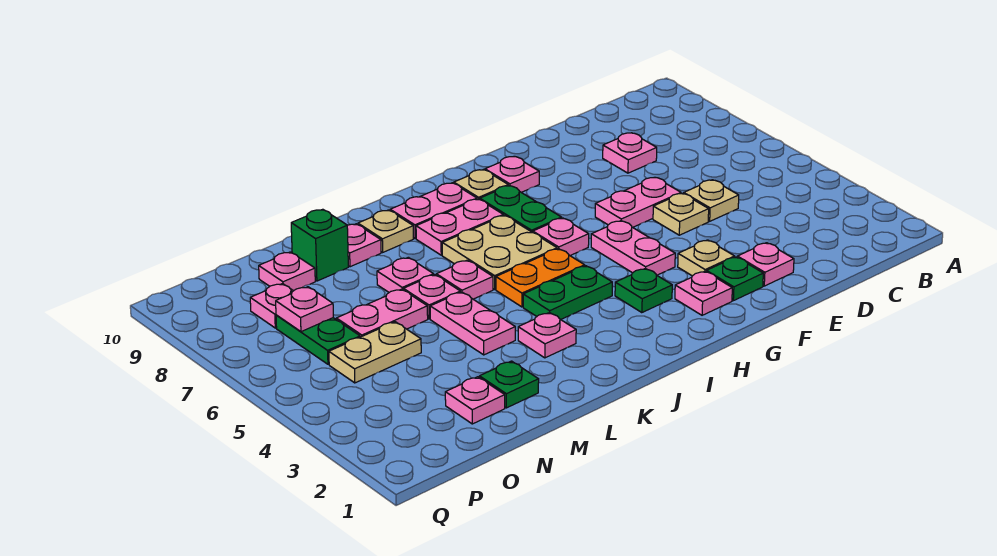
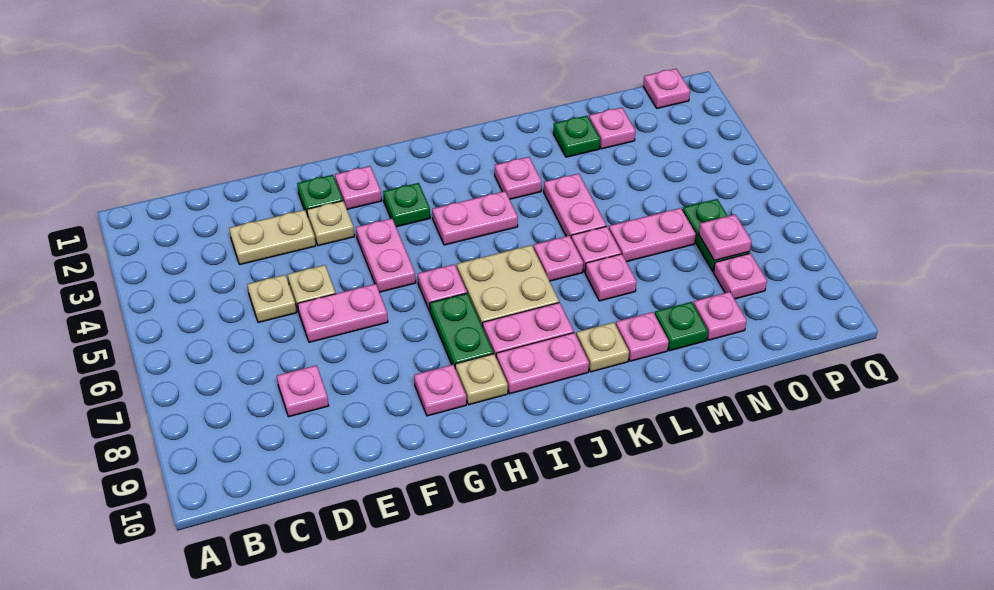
pink plate E2 level 1 -> pink plate P1 level 1
green plate I4:J4 level 1 -> pink plate I4:J4 level 1
orange plate I5:J5 level 1 -> none
green brick M9 level 1 -> green plate M9 level 1
tan plate N5:O5 level 1 -> tan plate D3:E3 level 1

